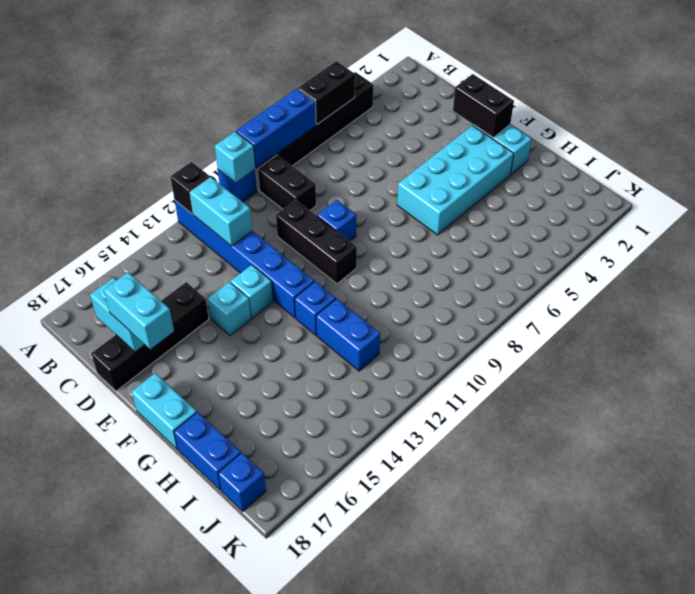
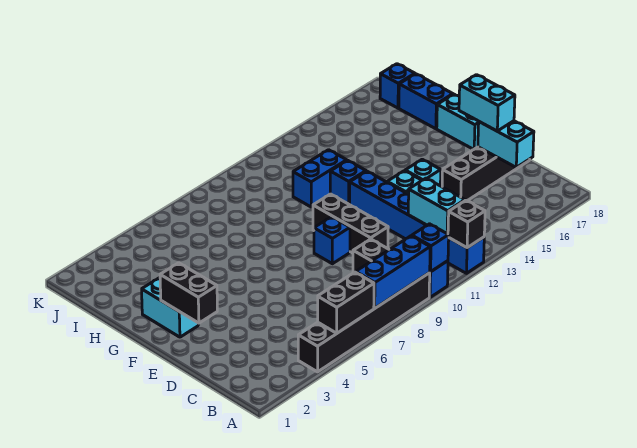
cyan brick A10 level 2 -> blue brick A10 level 2
cyan brick F3:G6 level 1 -> none
blue brick H12:I12 level 1 -> blue brick H11:H12 level 1

